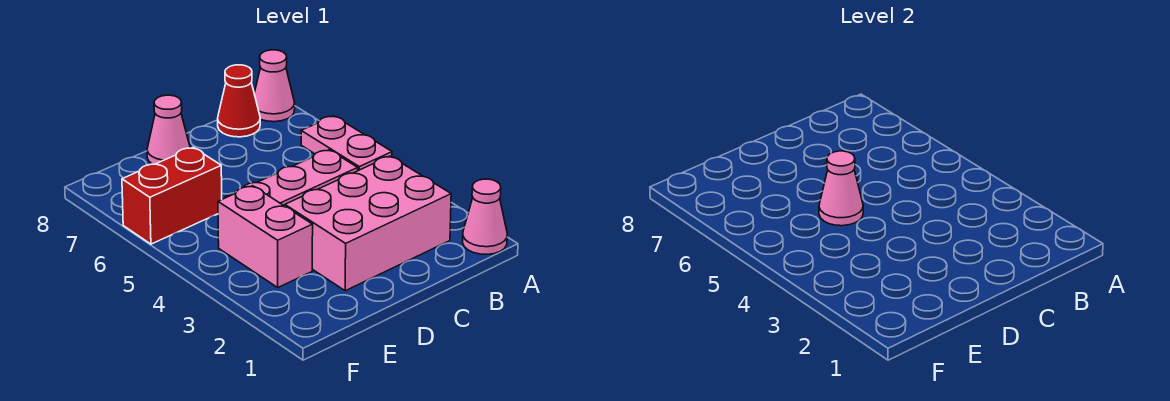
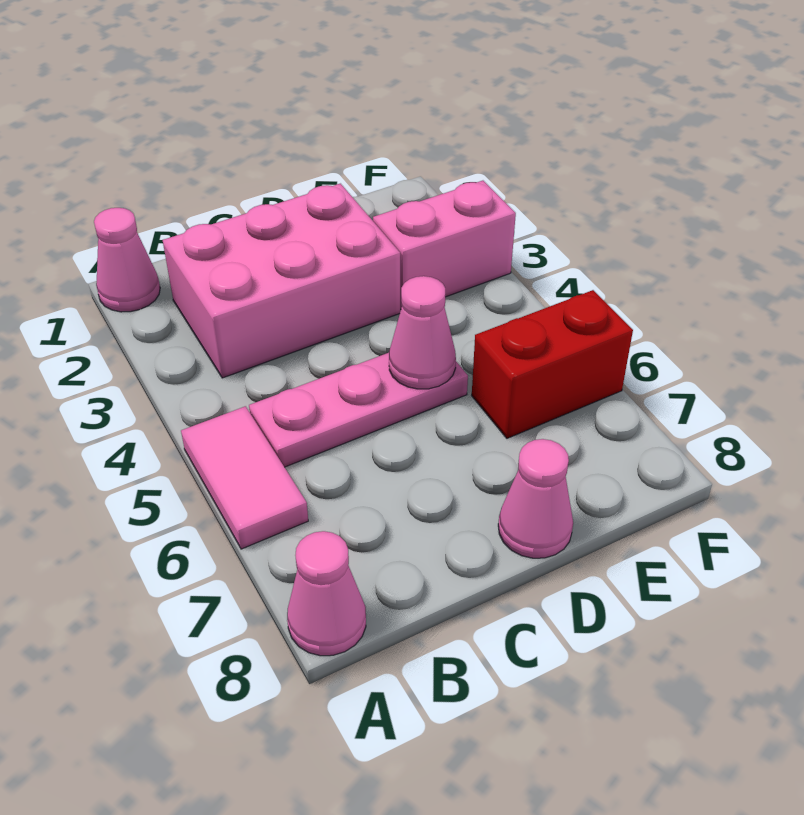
pink plate A5:A6 level 1 -> pink tile A5:A6 level 1
red cone B8 level 1 -> none
pink brick E3:E4 level 1 -> pink brick E3:F3 level 1

